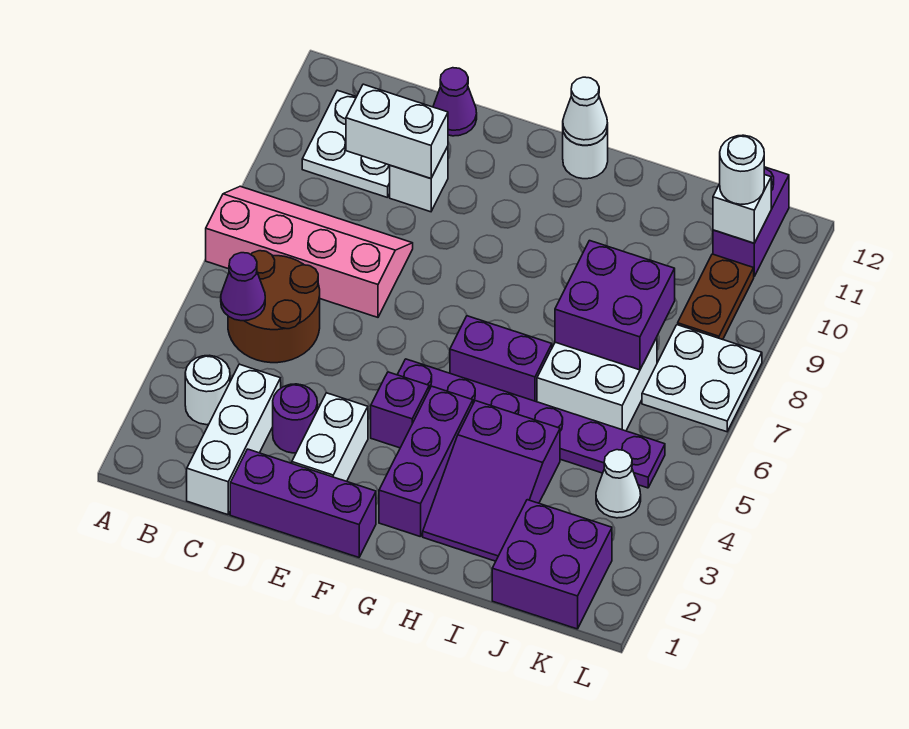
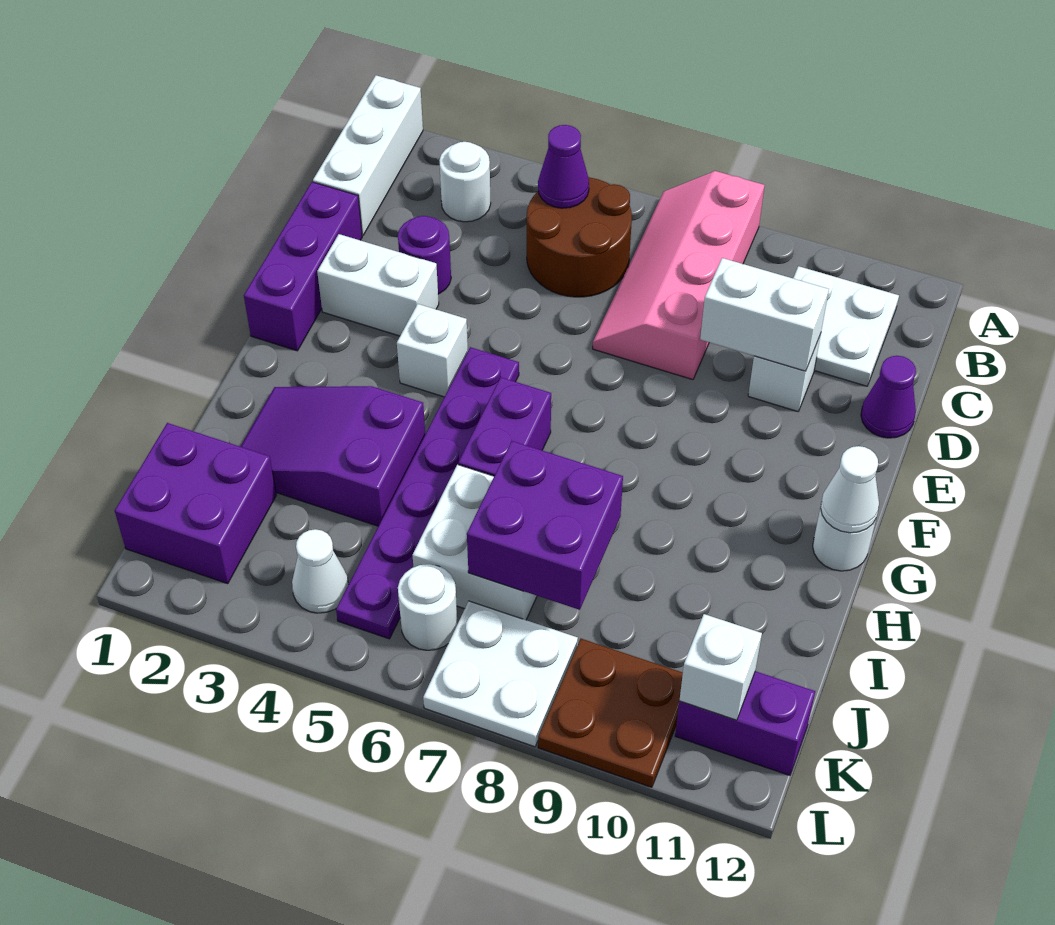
pink slope A7:D8 level 1 top 7 -> pink slope A7:D8 level 1 top 8
white brick C1:C3 level 1 -> white brick A1:C1 level 1
white brick C10:D10 level 2 -> white brick D9:D10 level 2
purple brick F4 level 1 -> white brick F4 level 1
purple brick G2:G4 level 1 -> none
brown plate K9:K10 level 1 -> brown plate K9:L10 level 1
white round brick K11 level 3 -> white round brick K6 level 1

